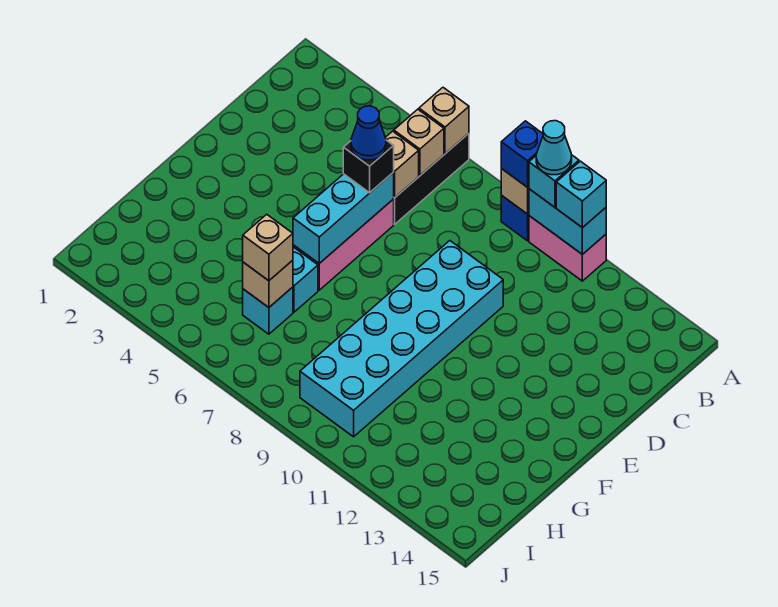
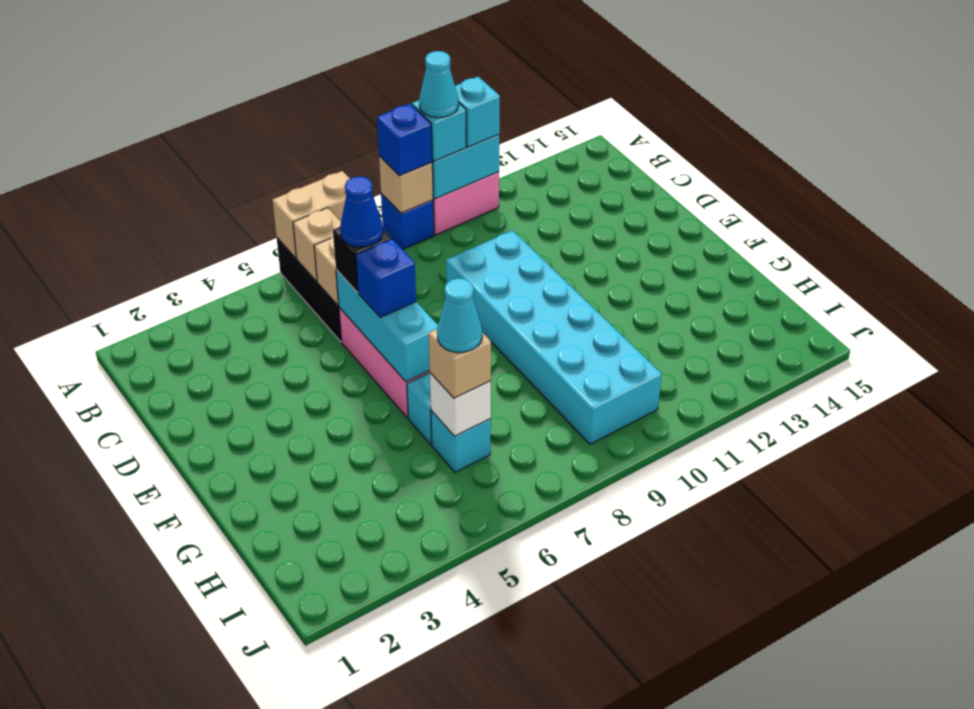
tan brick A6 level 2 -> tan brick A6:A7 level 2
none -> blue brick E6 level 3
tan brick H6 level 2 -> white brick H6 level 2
none -> cyan cone H6 level 4

